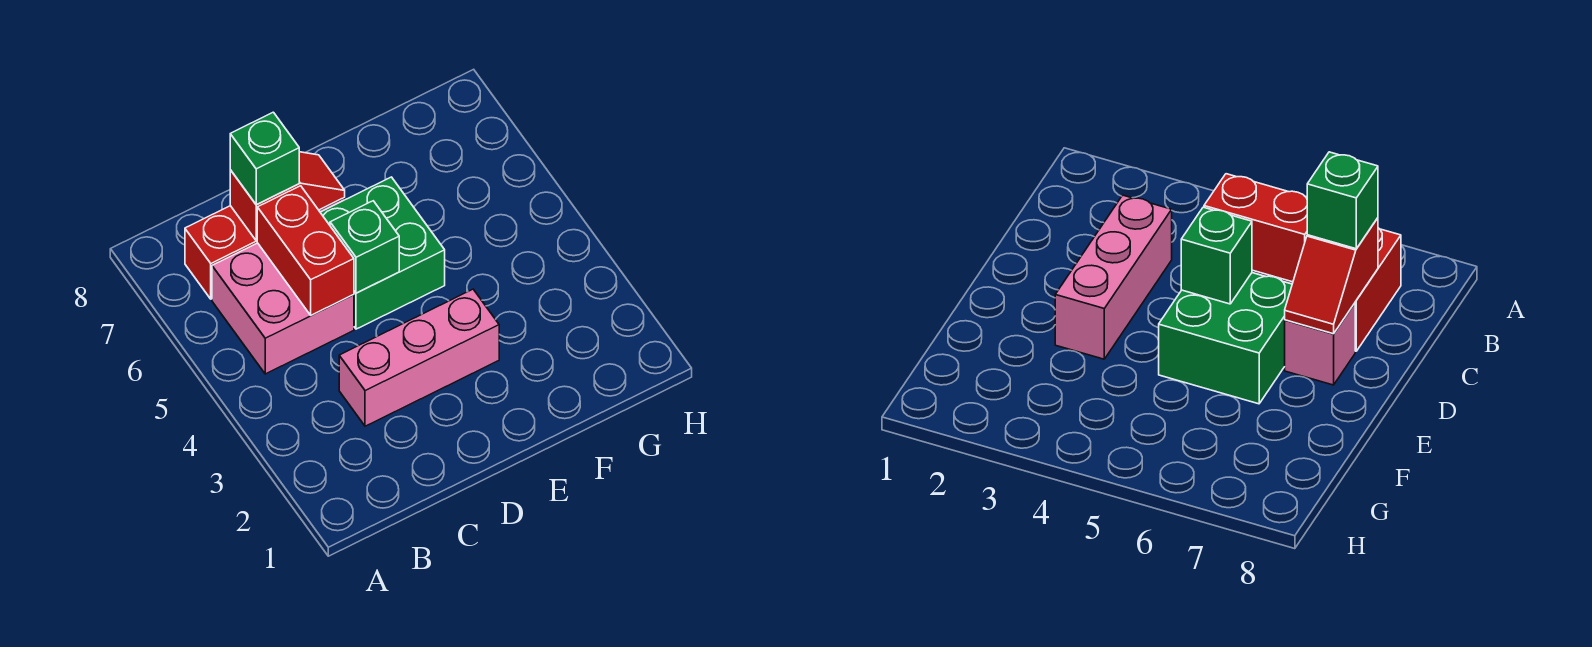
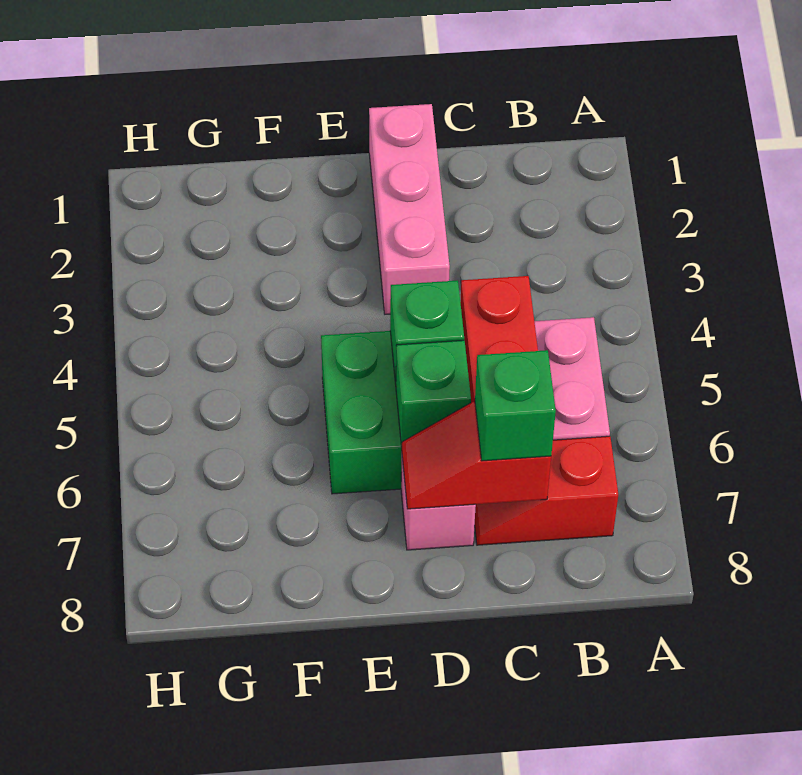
red brick B7:C7 level 1 -> red slope B7:C7 level 1 top B
pink brick C3:E3 level 1 -> pink brick D1:D3 level 1
none -> green brick D6 level 2

